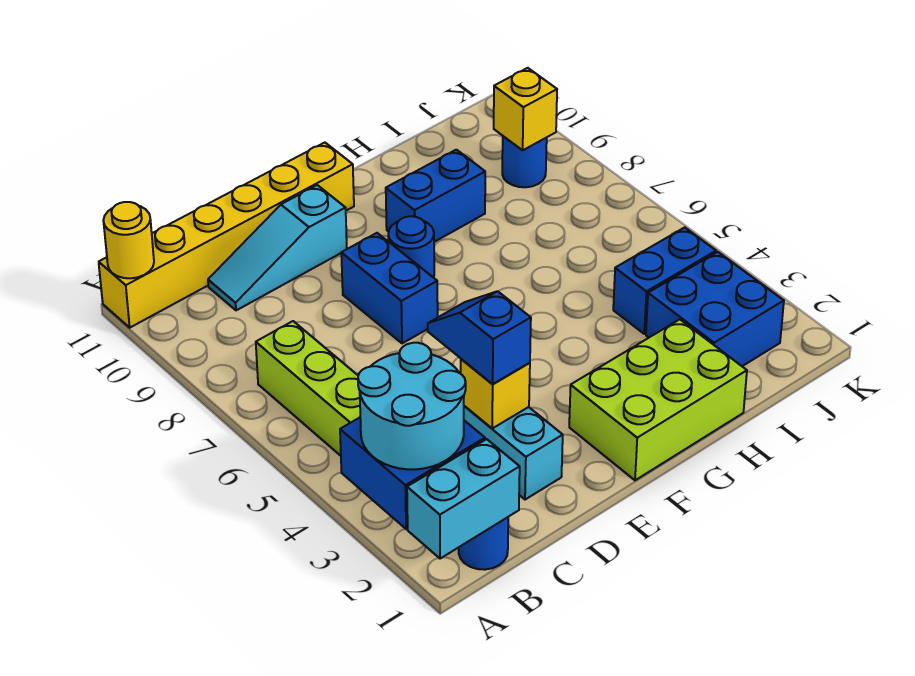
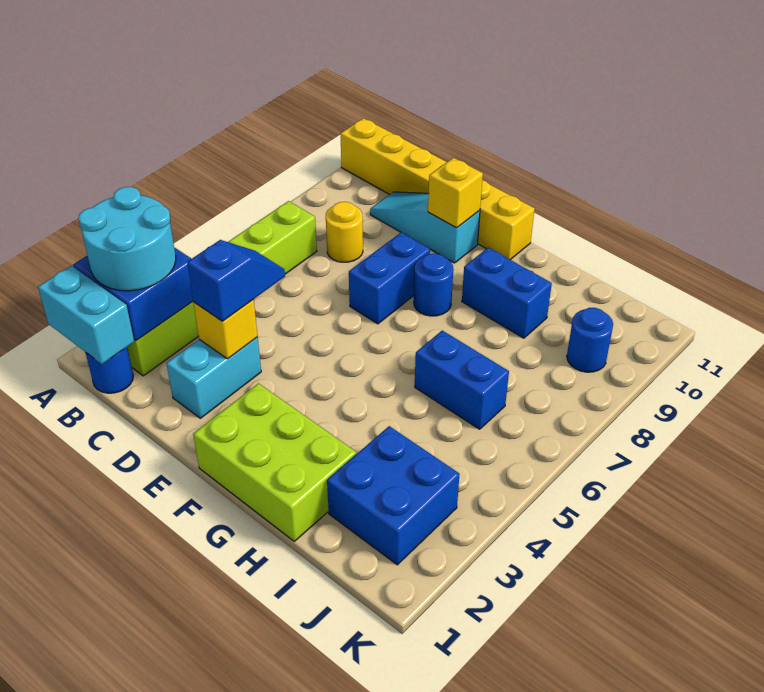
yellow round brick A11 level 2 -> yellow round brick C8 level 1
blue brick I4:J4 level 1 -> blue brick H6:I6 level 1
yellow brick J9 level 2 -> yellow brick E10 level 2

